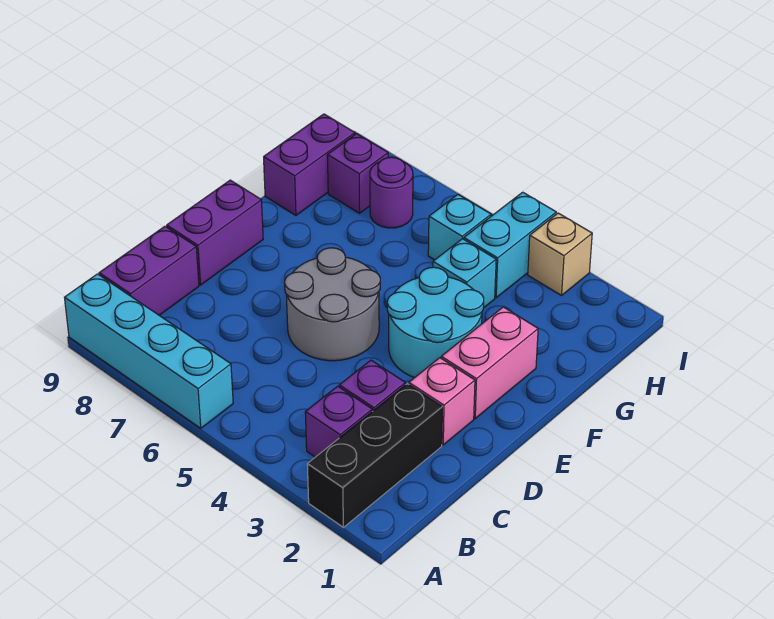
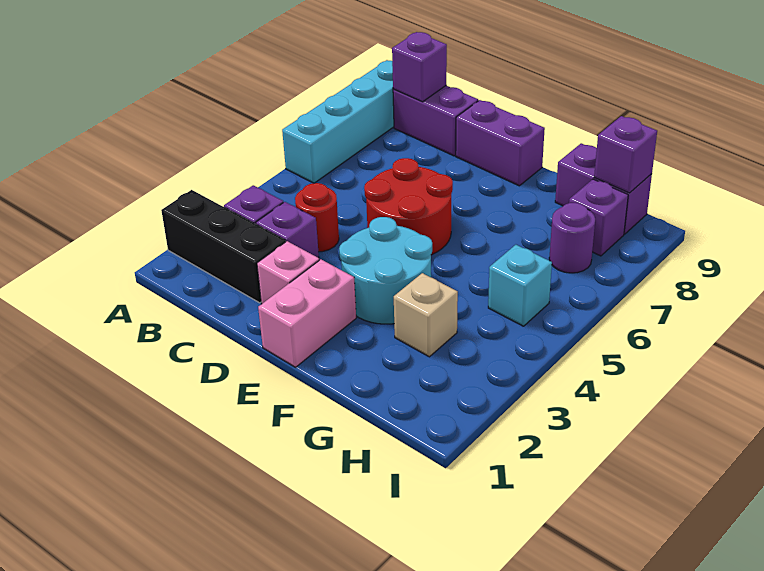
none -> purple brick B9 level 2
none -> red round brick C4 level 1
grey round brick D5:E6 level 1 -> red round brick D5:E6 level 1
pink brick E2:F2 level 1 -> pink brick E1:E2 level 1
cyan brick G4 level 1 -> none
cyan brick H4:I4 level 1 -> none
none -> purple brick H9 level 2
tan brick I3 level 1 -> tan brick G3 level 1

